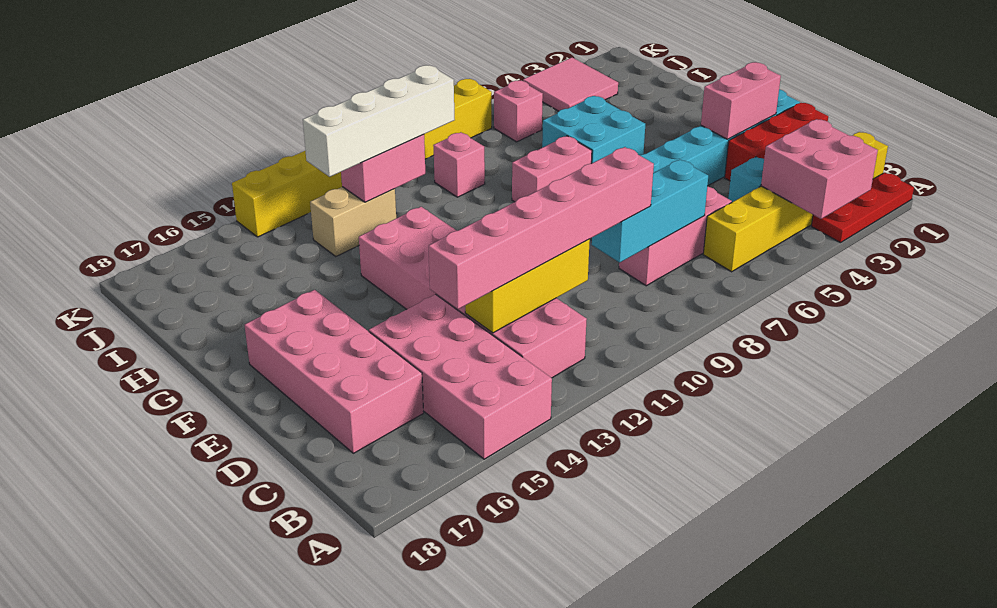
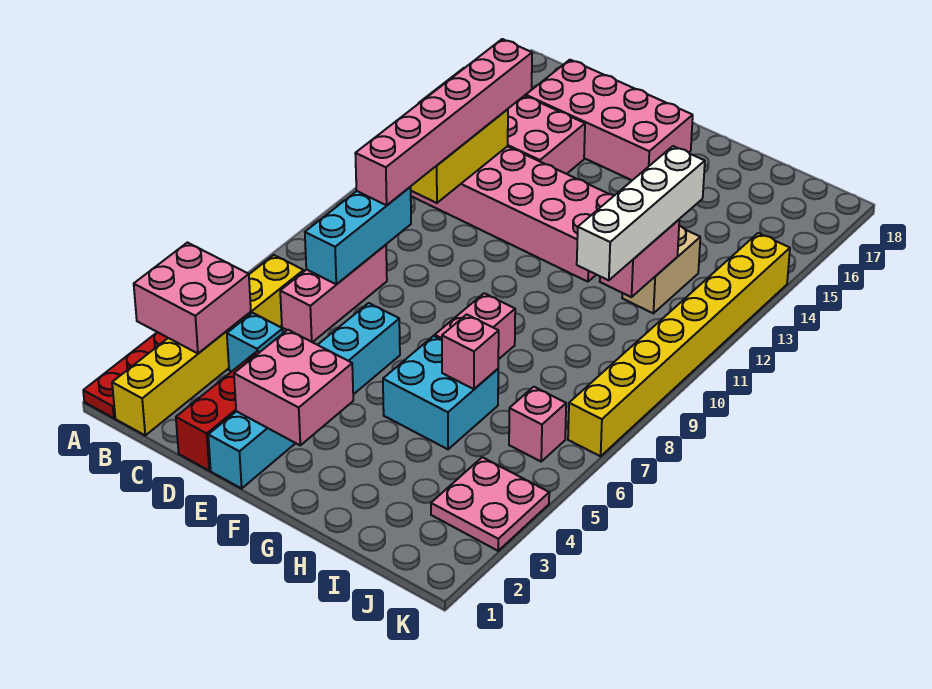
pink brick E2:E3 level 2 -> pink brick E2:F3 level 2
pink brick I9 level 1 -> pink brick H6 level 2
pink tile J3:K4 level 1 -> pink plate J3:K4 level 1

